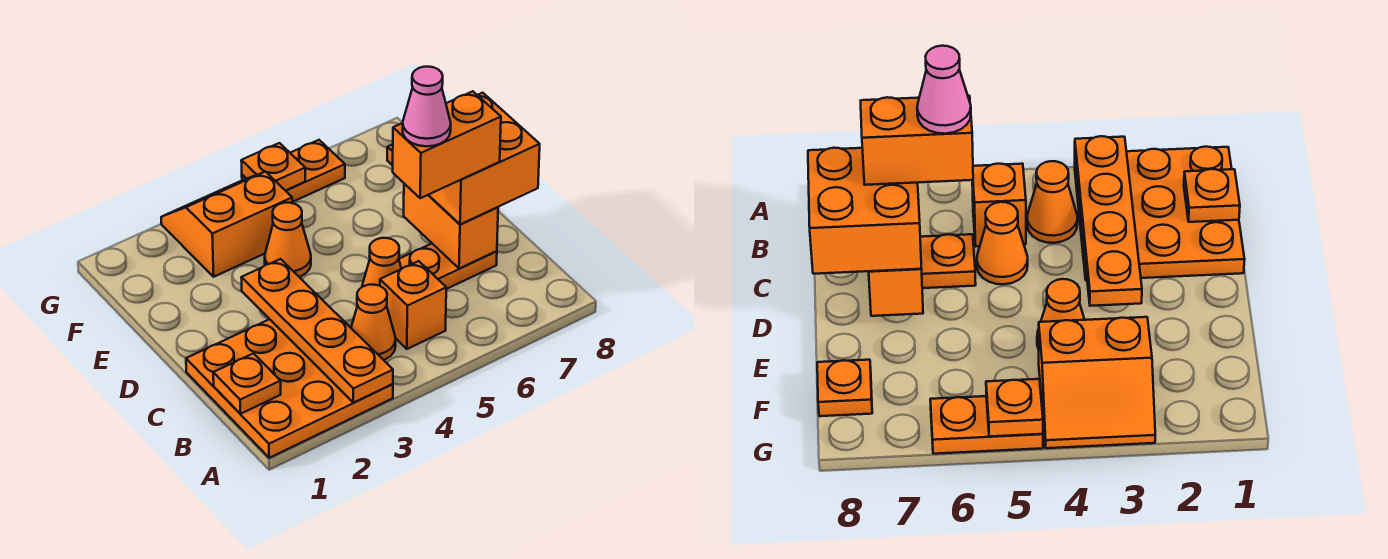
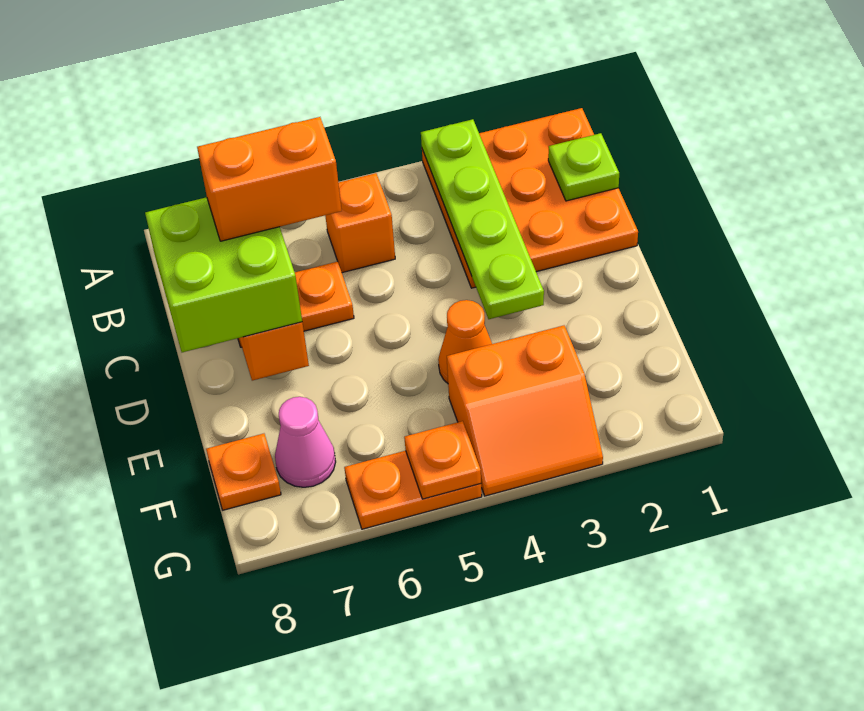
orange plate A3:D3 level 2 -> lime plate A3:D3 level 2
orange plate B1 level 2 -> lime plate B1 level 2
orange cone B4 level 1 -> none
orange cone C5 level 1 -> none
pink cone C6 level 5 -> pink cone F7 level 1
orange brick C7:D8 level 3 -> lime brick C7:D8 level 3

